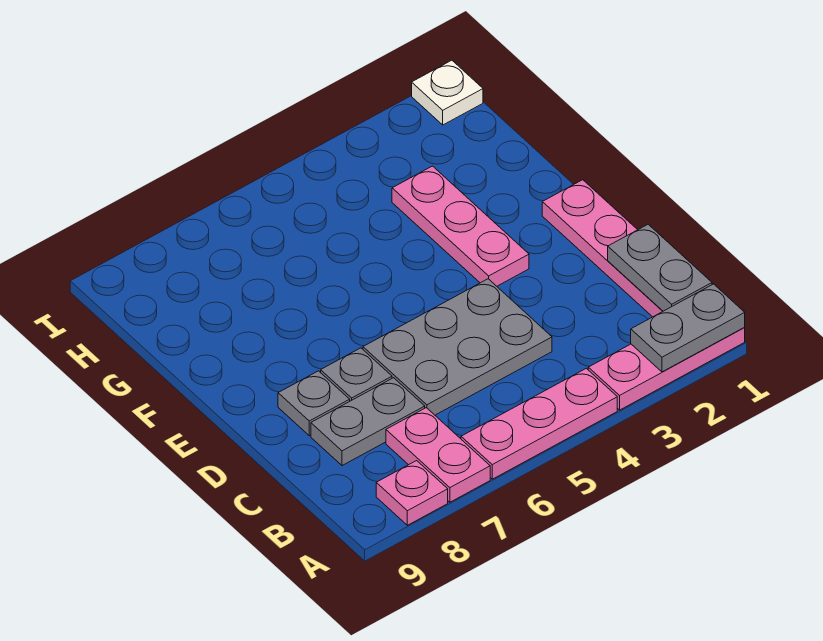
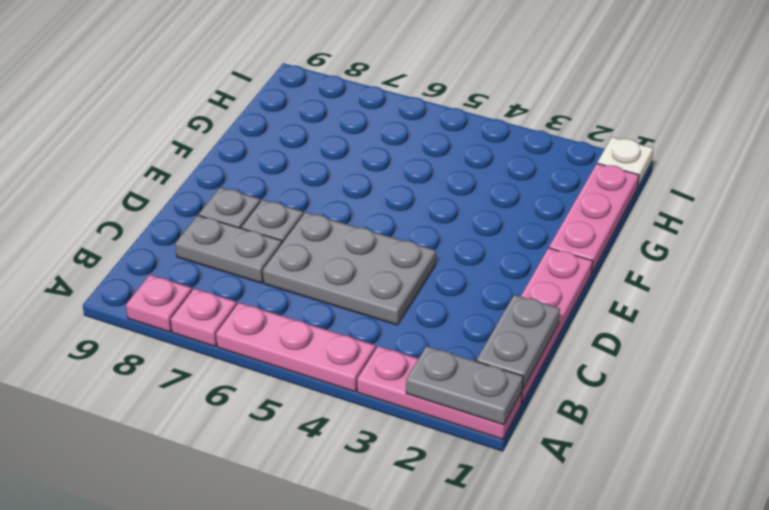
pink plate A7:B7 level 1 -> pink plate A7 level 1
pink plate E3:G3 level 1 -> pink plate F1:H1 level 1

